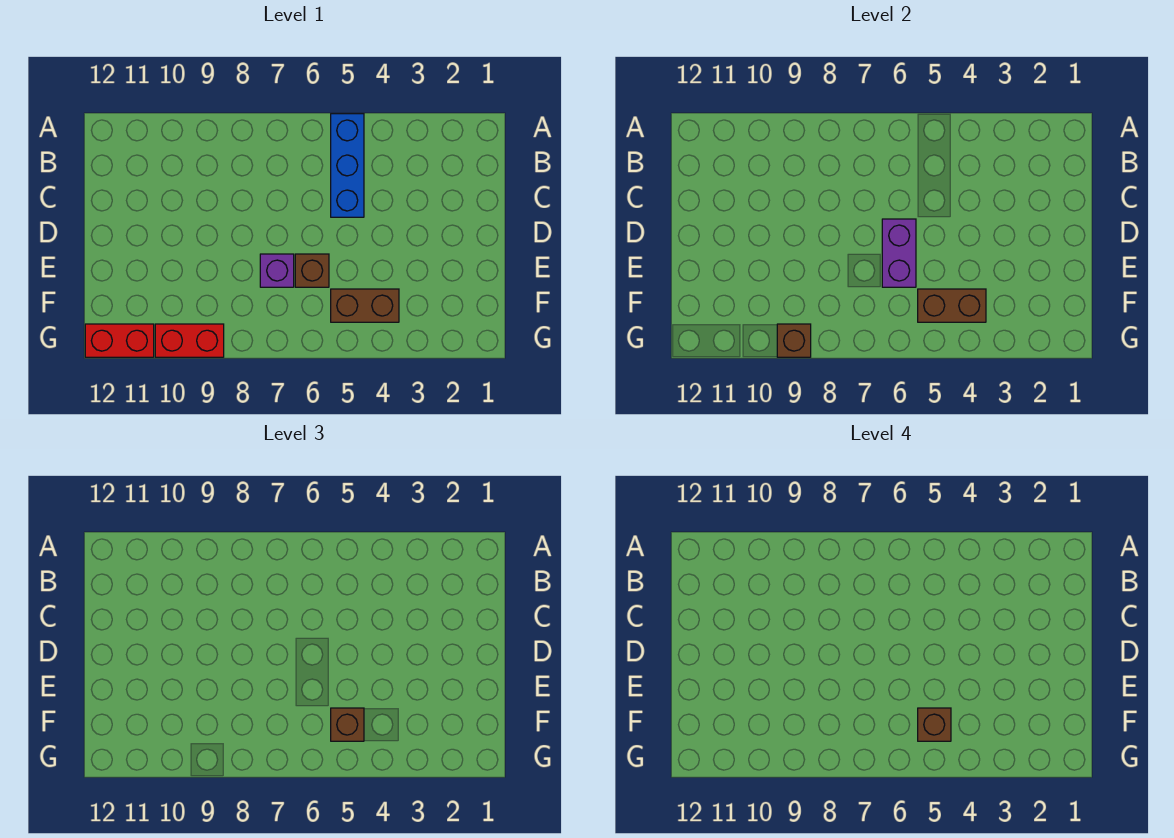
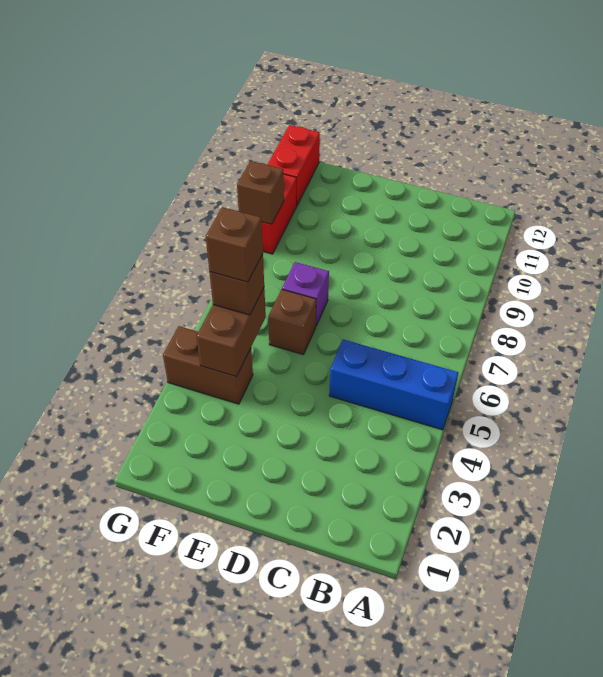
purple brick D6:E6 level 2 -> none
brown brick F4:F5 level 1 -> brown brick F4:G4 level 1

